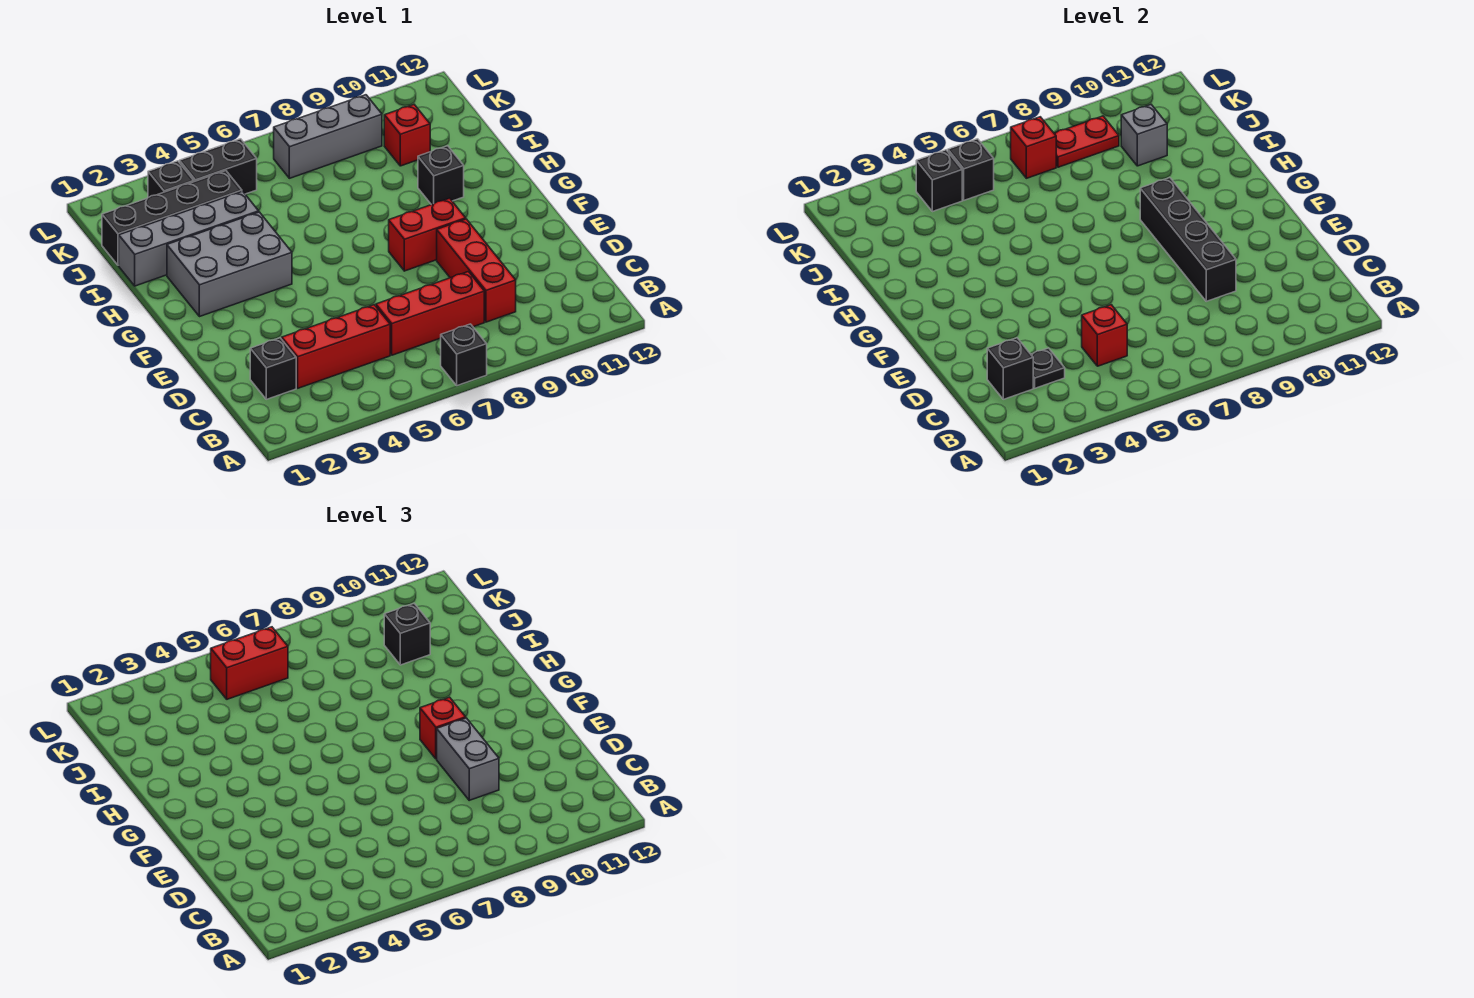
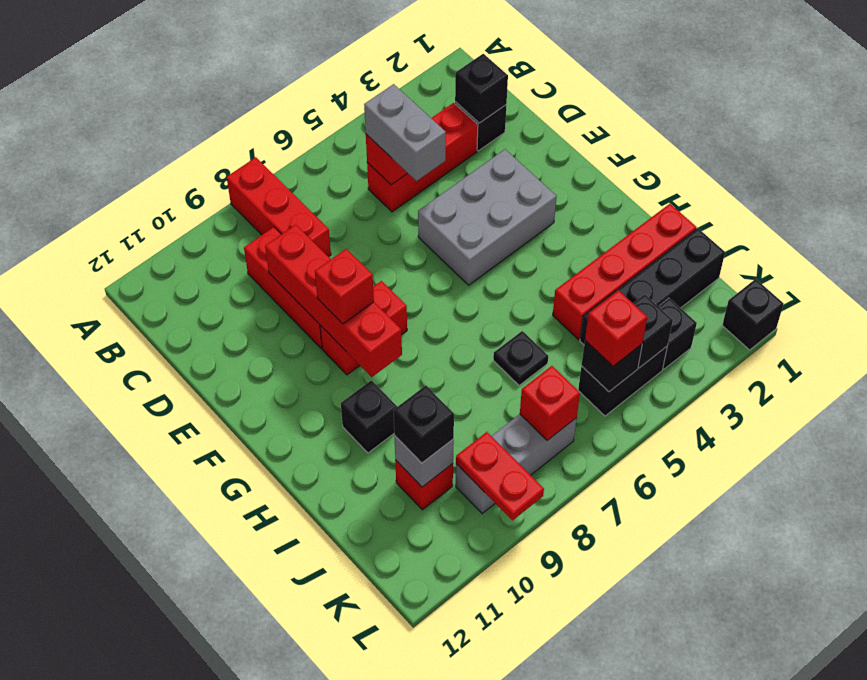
black brick A7 level 1 -> black brick L1 level 1
black plate C3 level 2 -> black plate I6 level 1
red brick C6:C8 level 1 -> red brick A8:C8 level 1
black brick D9:G9 level 2 -> red brick D9:G9 level 2
grey brick D9:E9 level 3 -> grey brick C5:D5 level 3
grey brick G2:H4 level 1 -> grey brick E3:F5 level 1
grey brick I1:I4 level 1 -> red brick I1:I4 level 1
red brick K5:K6 level 3 -> red brick K5 level 3
red plate K8:K9 level 2 -> red plate K9:L9 level 2

